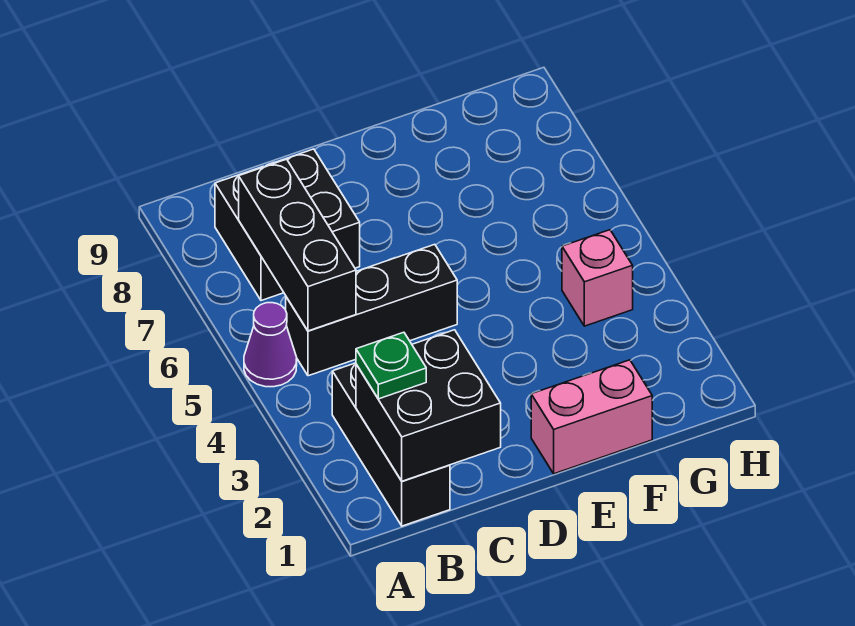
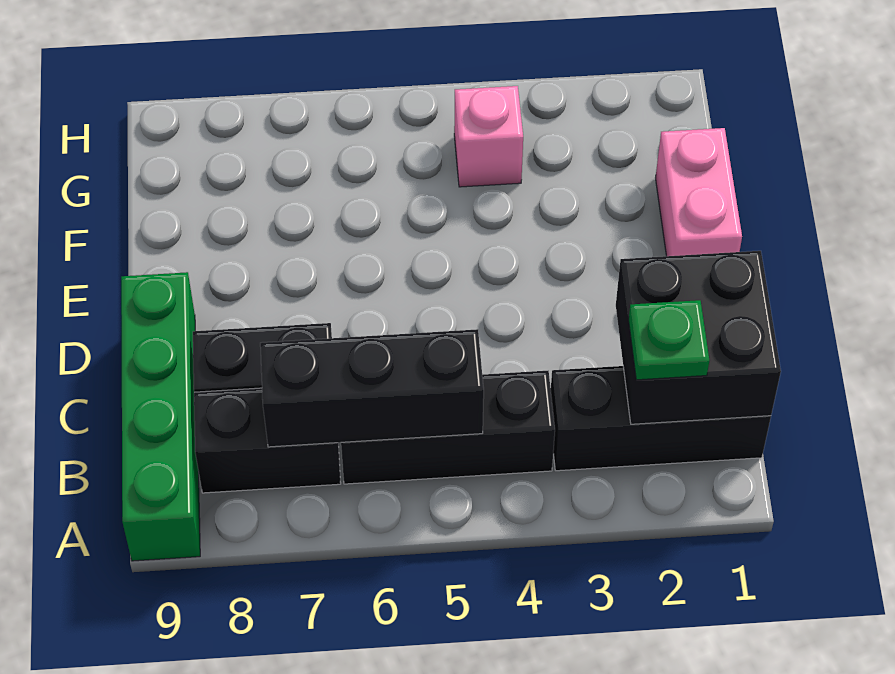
purple cone A5 level 1 -> none
none -> green brick A9:D9 level 1
black brick B5:D5 level 1 -> black brick B4:B6 level 1

